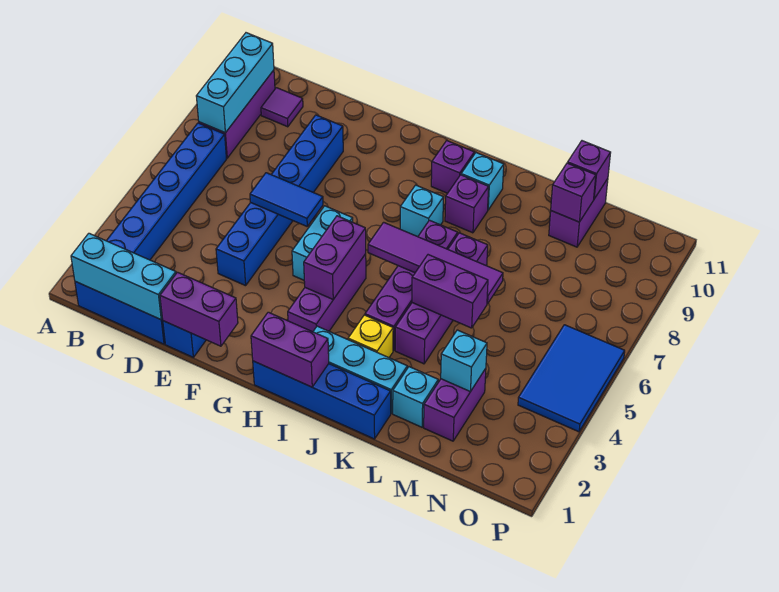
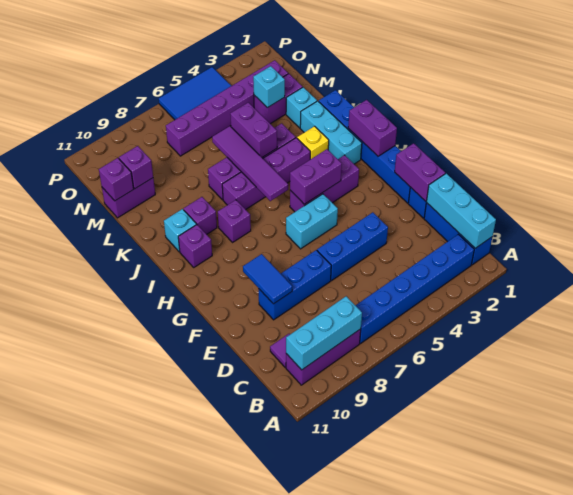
blue tile E6:F6 level 2 -> blue tile E9:F9 level 2
blue brick H1:K1 level 1 -> blue brick F1:K1 level 1
cyan brick I8 level 1 -> purple brick I8 level 1
none -> purple brick N2:N7 level 1

